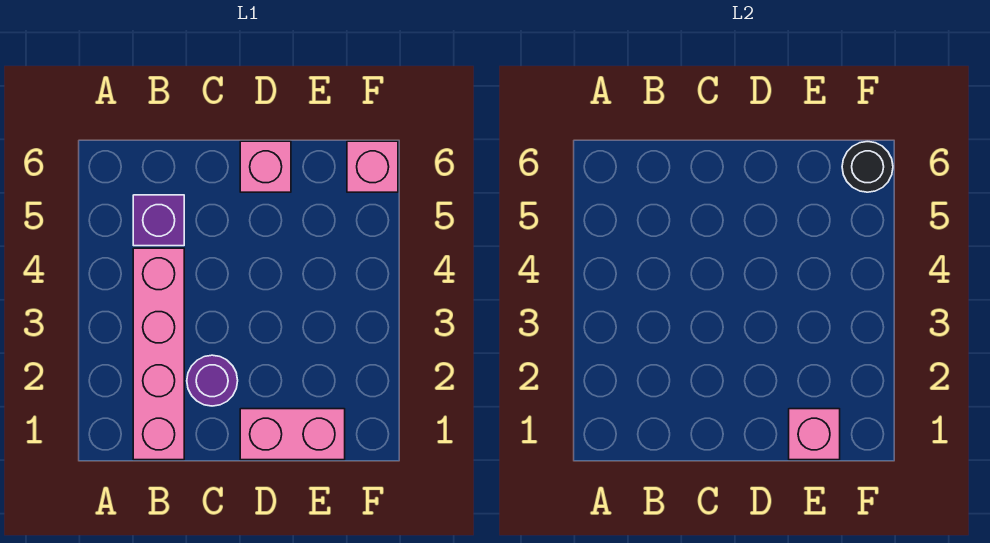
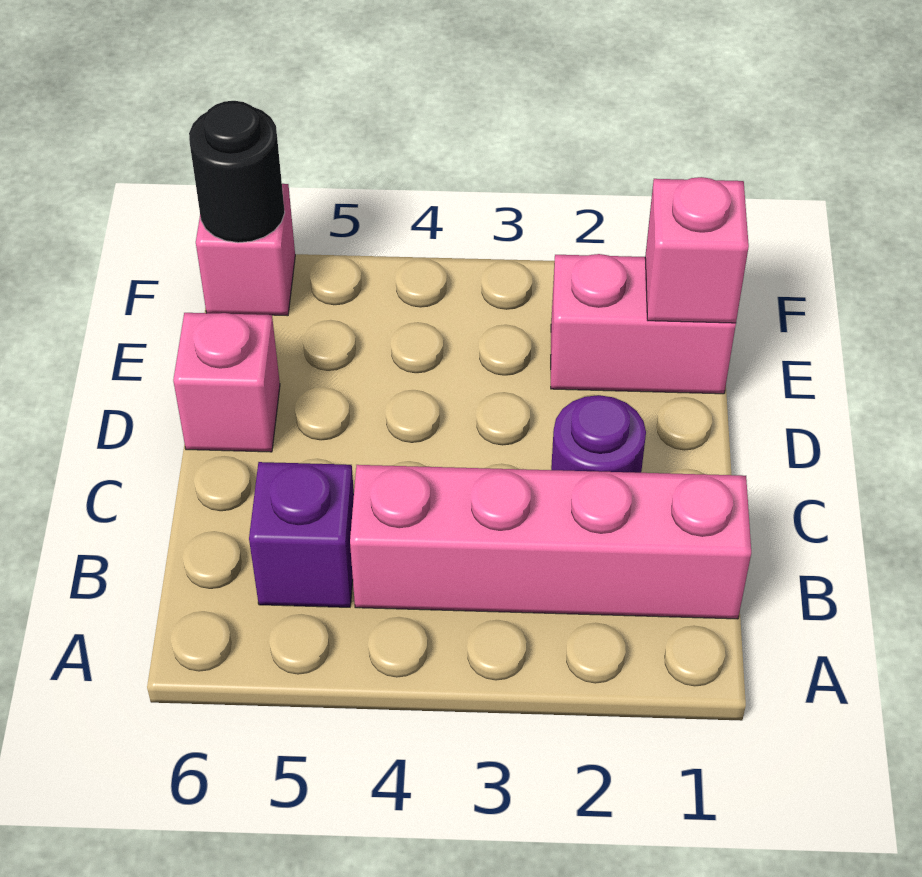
pink brick D1:E1 level 1 -> pink brick E1:E2 level 1

